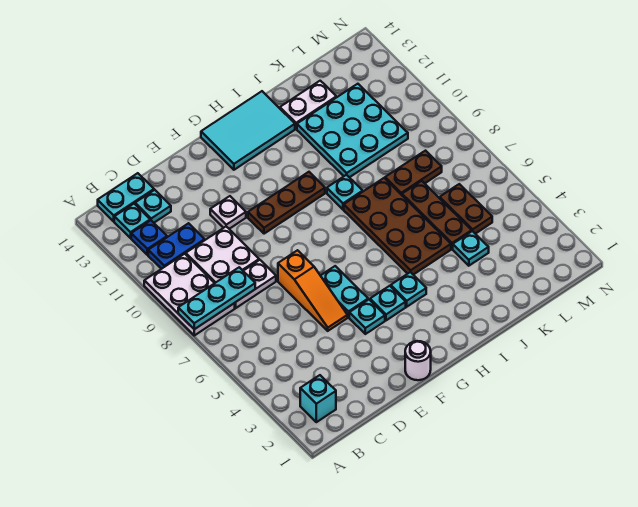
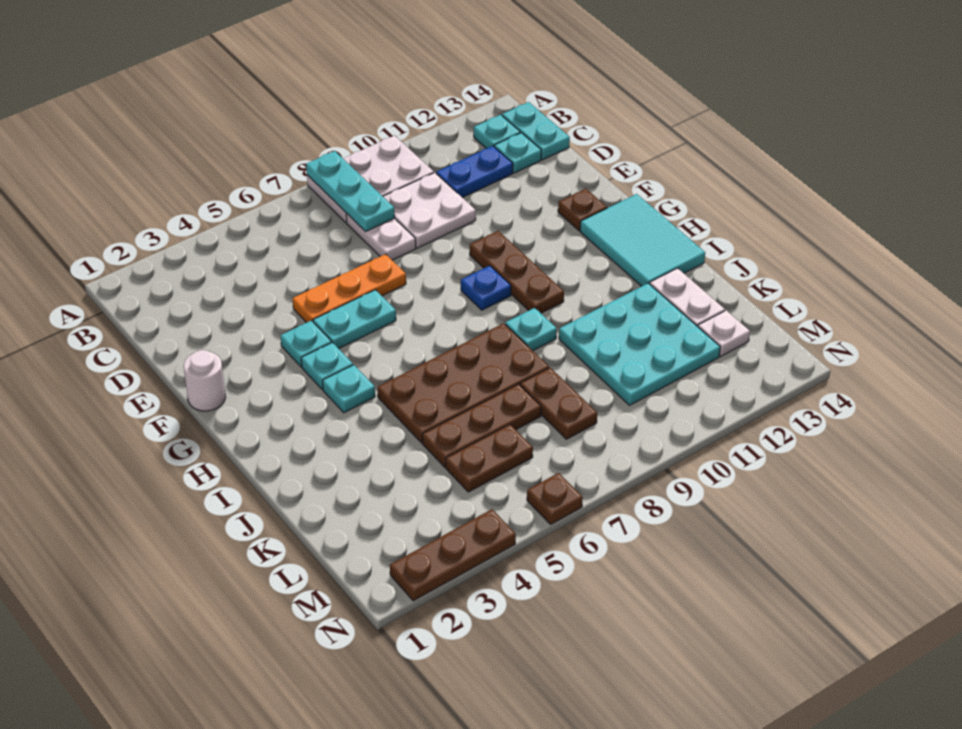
cyan brick B2 level 1 -> none
blue plate B11:C11 level 1 -> blue plate C11:C12 level 1
blue plate B12 level 1 -> blue plate G9 level 1
orange slope E5:E7 level 1 top 7 -> orange plate E5:E7 level 1
white plate E11 level 1 -> white plate L13 level 1
none -> brown plate F13 level 1
cyan plate K4 level 1 -> none
none -> brown plate N2:N4 level 1
none -> brown plate N6 level 1

